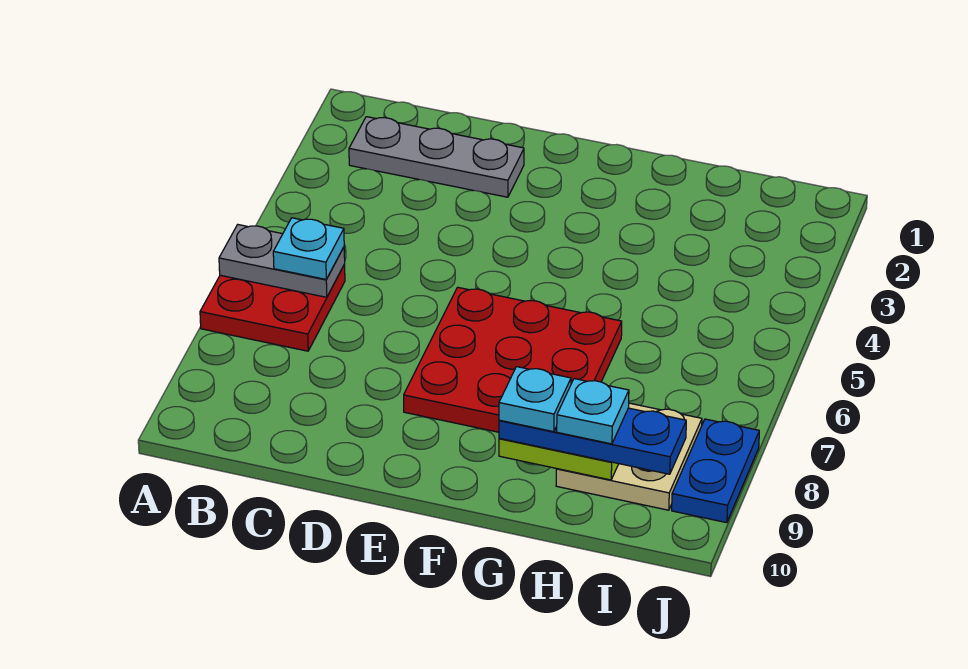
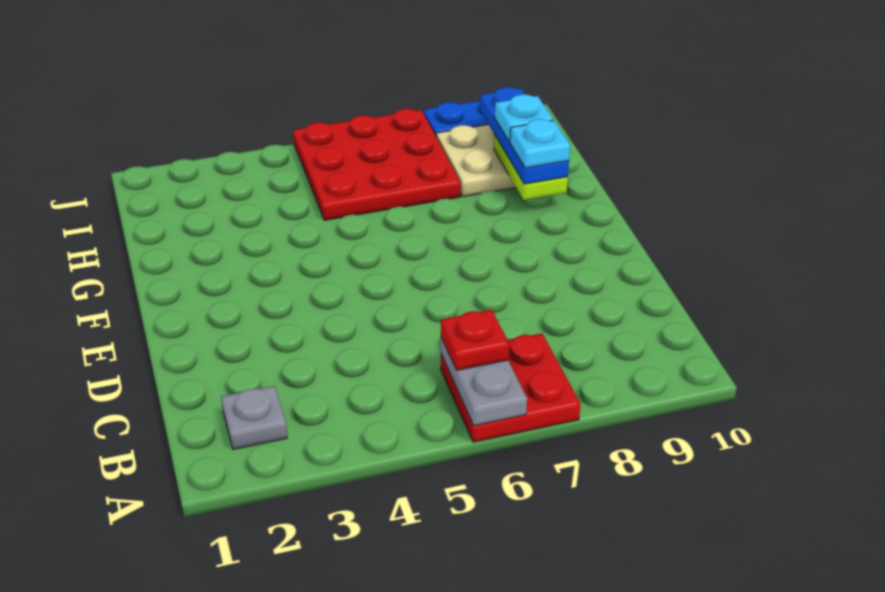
grey plate B2:D2 level 1 -> grey plate B2 level 1
cyan plate B6 level 3 -> red plate B6 level 3
red plate E6:G8 level 1 -> red plate H5:J7 level 1

